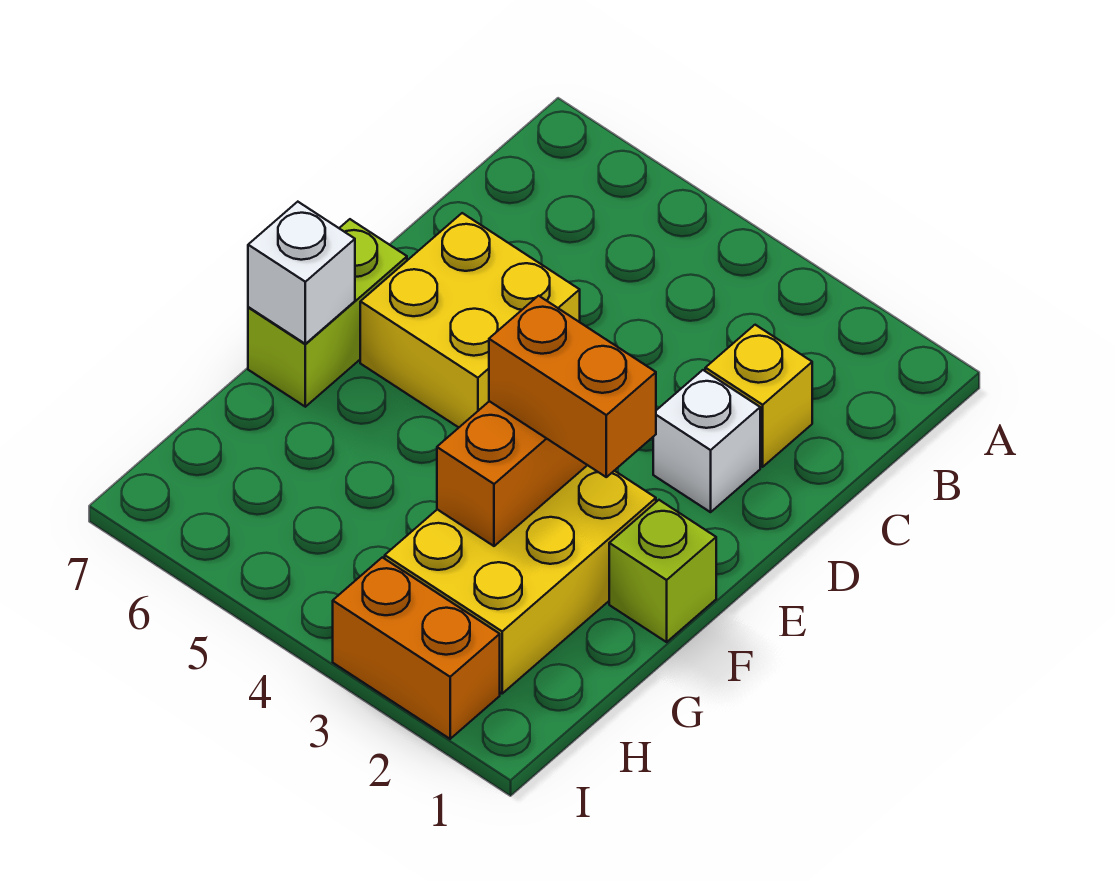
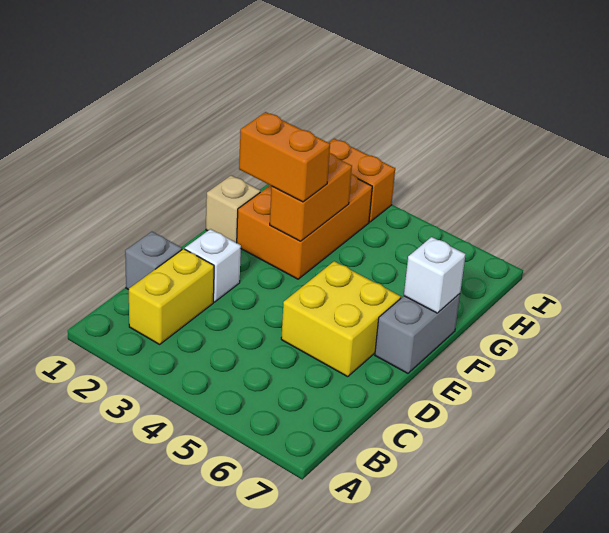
none -> grey brick C1 level 1
yellow brick C2 level 1 -> yellow brick B2:C2 level 1
lime brick E7:F7 level 1 -> grey brick E7:F7 level 1
lime brick F1 level 1 -> tan brick F1 level 1
yellow brick F2:H3 level 1 -> orange brick F2:H3 level 1

